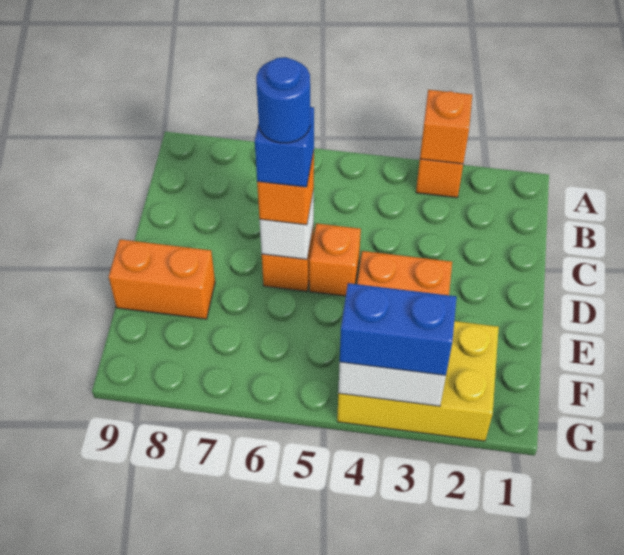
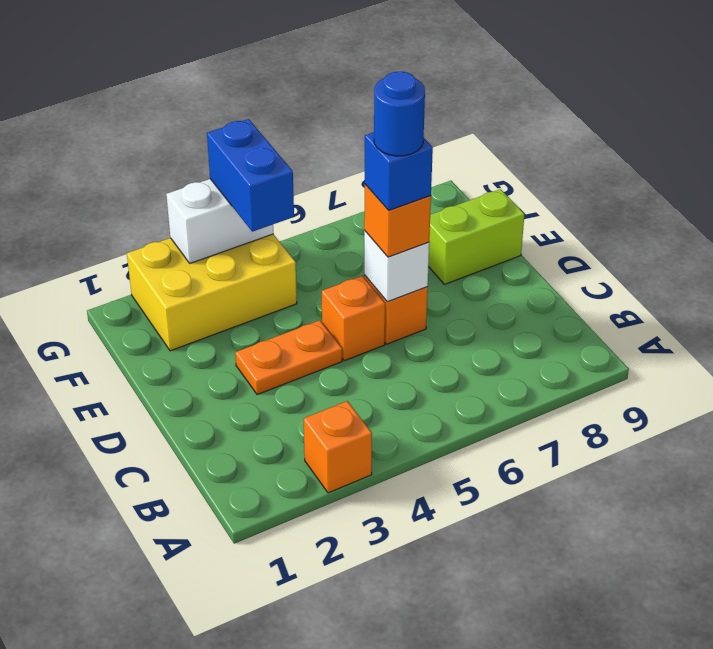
orange brick A3 level 2 -> none
orange brick E8:E9 level 1 -> lime brick E8:E9 level 1
blue brick G3:G4 level 3 -> blue brick F4:G4 level 3

